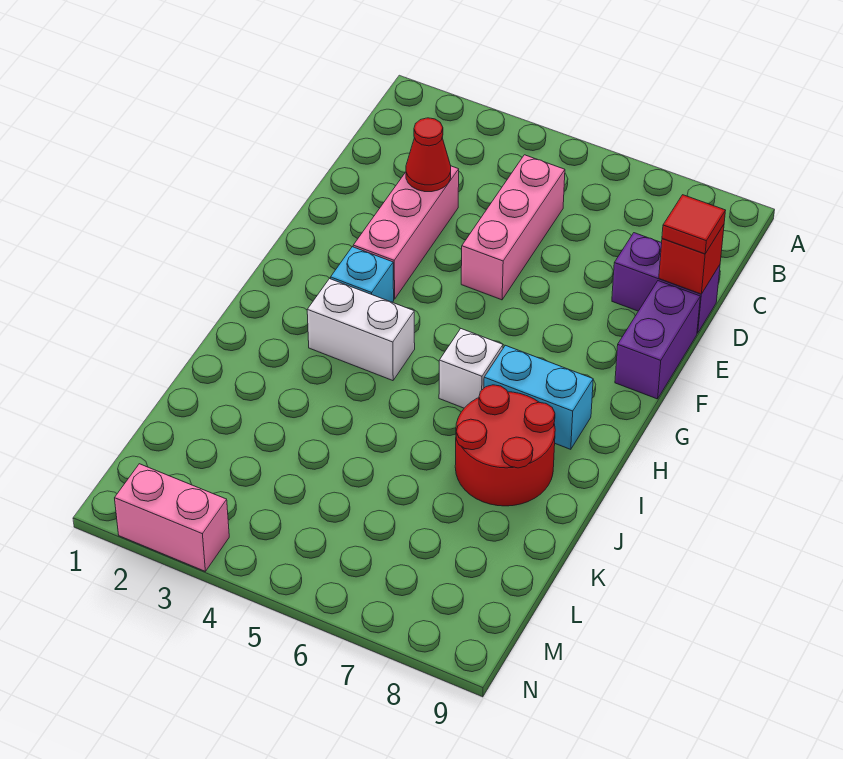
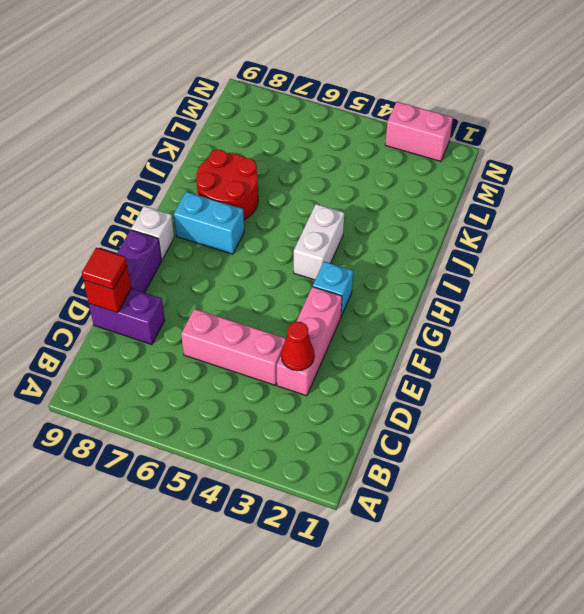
pink brick C5:E5 level 1 -> pink brick D4:D6 level 1
white brick H3:H4 level 1 -> white brick H4:I4 level 1
white brick H6 level 1 -> white brick G9 level 1

